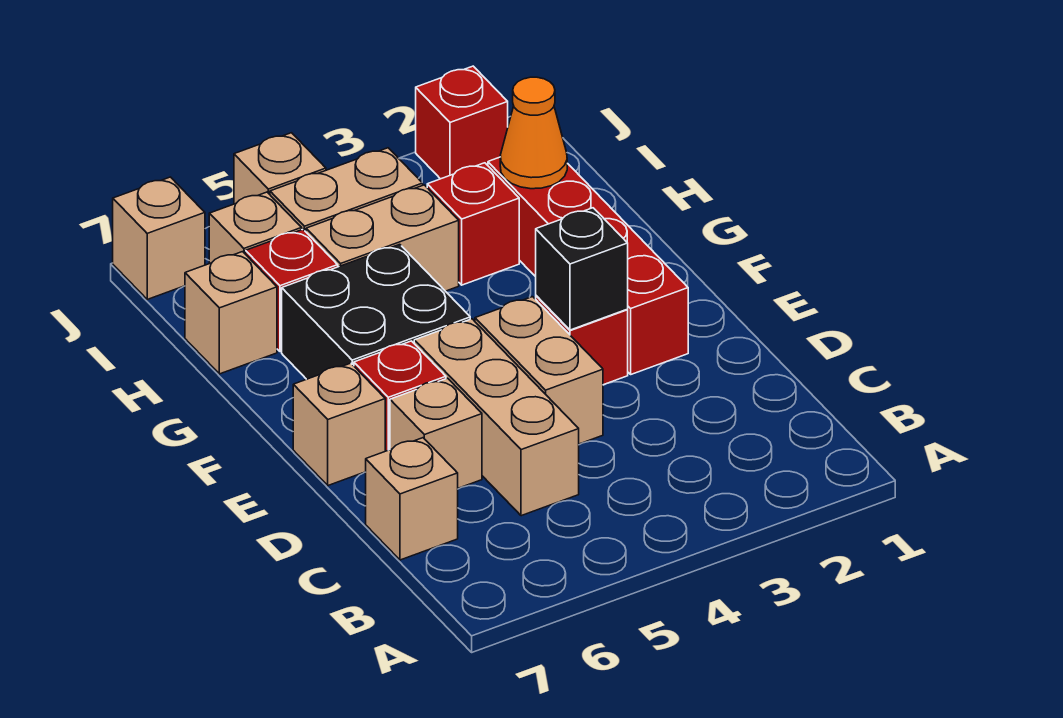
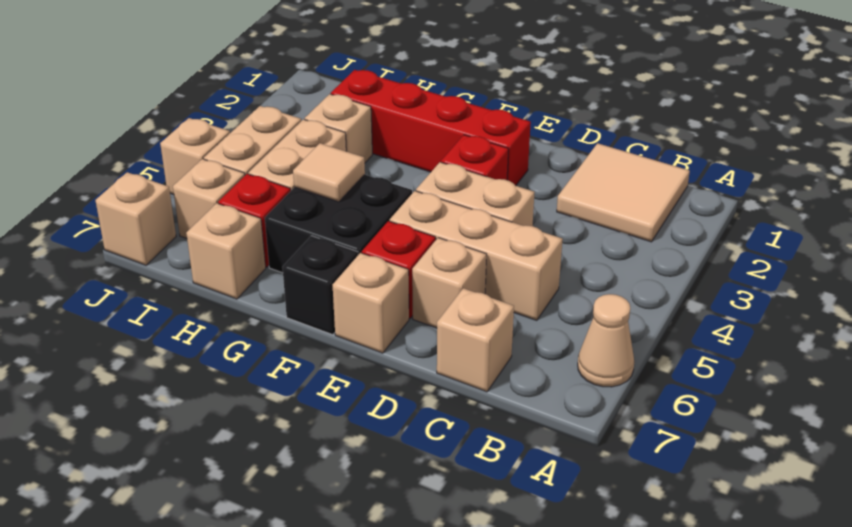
none -> tan cone A6 level 1
none -> tan tile B1:C2 level 1
black brick E3 level 2 -> black brick F7 level 1
none -> tan tile G5 level 2
orange cone H2 level 2 -> none
red brick H3 level 1 -> tan brick H3 level 1
red brick J2 level 1 -> none

